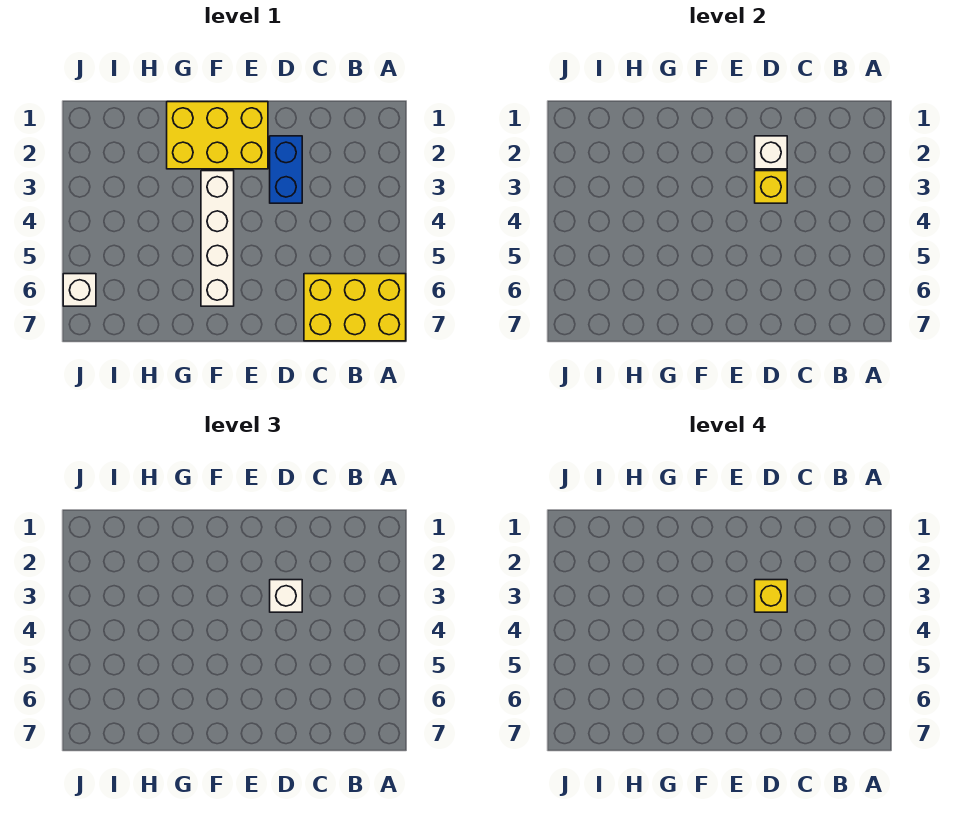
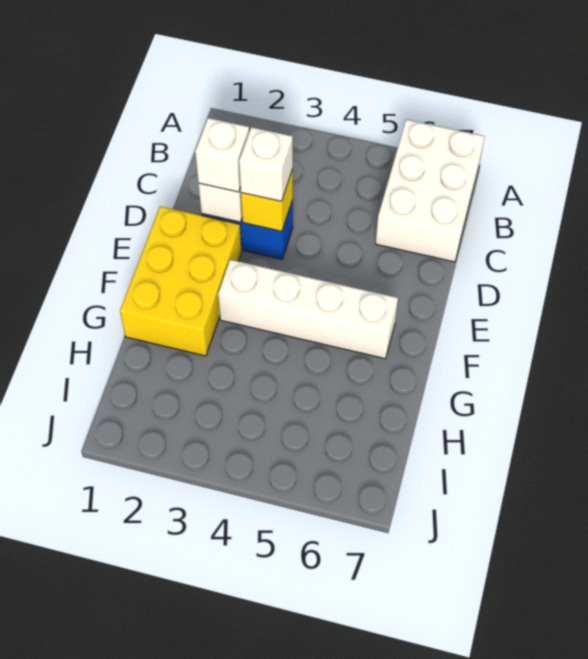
yellow brick A6:C7 level 1 -> white brick A6:C7 level 1
yellow brick D3 level 4 -> none
white brick J6 level 1 -> white brick D2 level 3

